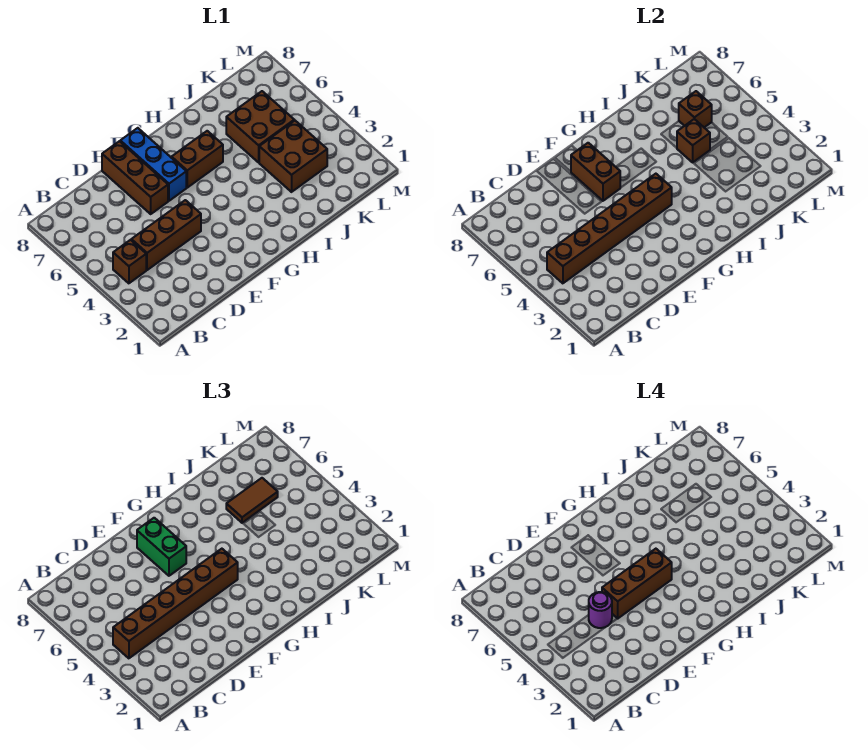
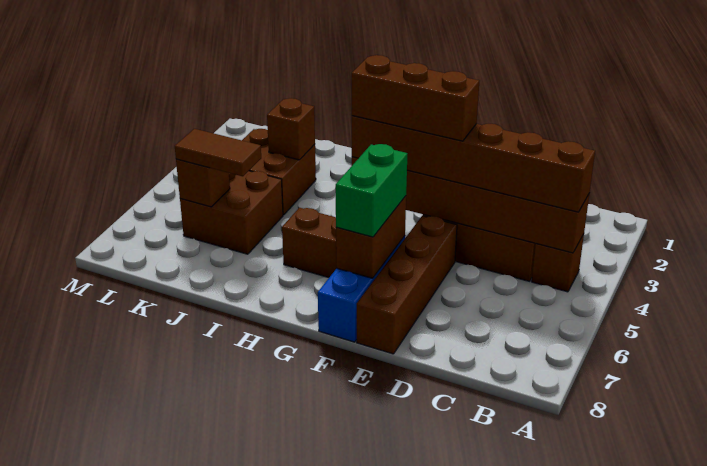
purple round brick D4 level 4 -> none
brown brick E6:E8 level 1 -> brown brick E5:E8 level 1
brown brick J5 level 2 -> brown brick J3 level 2

